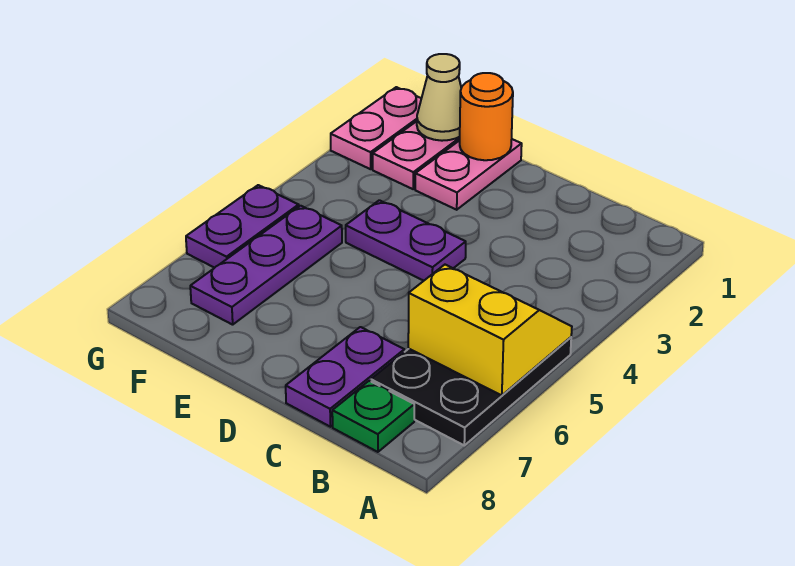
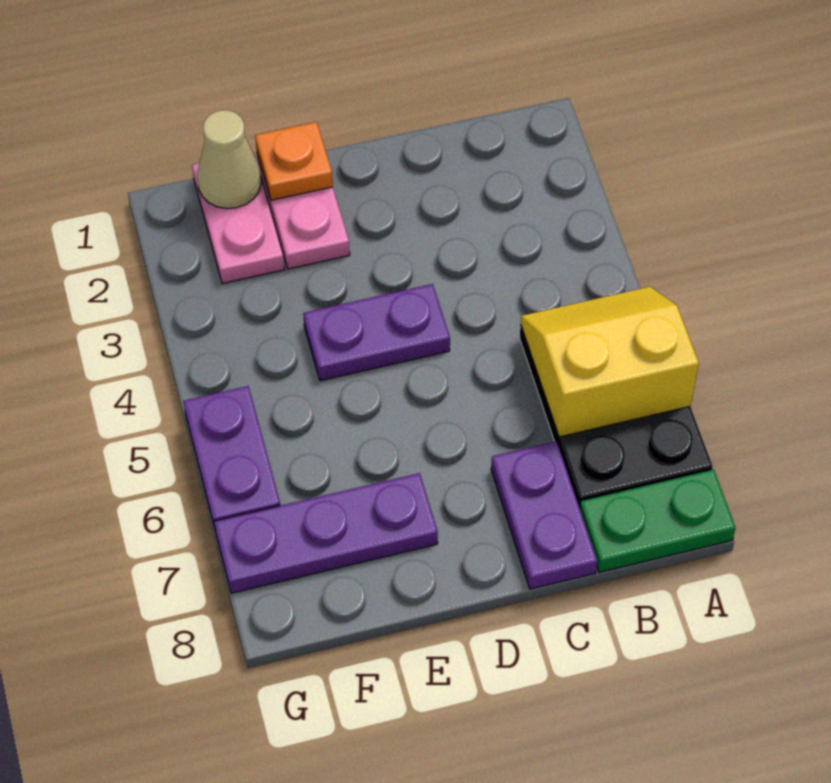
green plate B8 level 1 -> green plate A8:B8 level 1
orange round brick E1 level 2 -> orange plate E1 level 2
purple plate F5:F7 level 1 -> purple plate E7:G7 level 1
pink plate G1:G2 level 1 -> none

